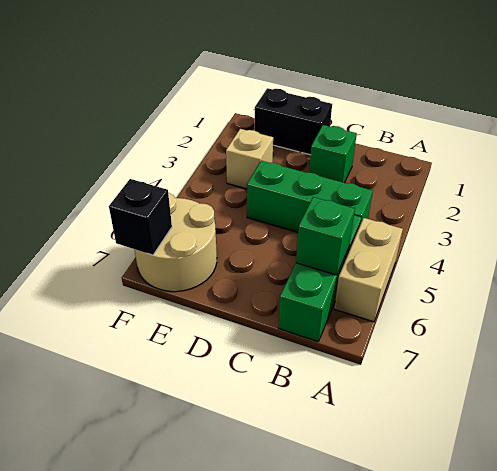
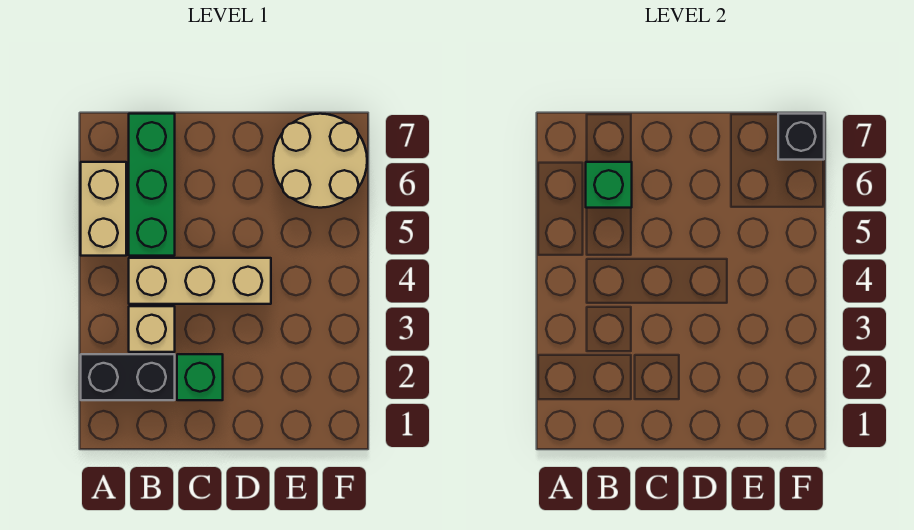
green brick B4:D4 level 1 -> tan brick B4:D4 level 1
black brick D1:E1 level 1 -> black brick A2:B2 level 1
tan brick E3 level 1 -> tan brick B3 level 1

